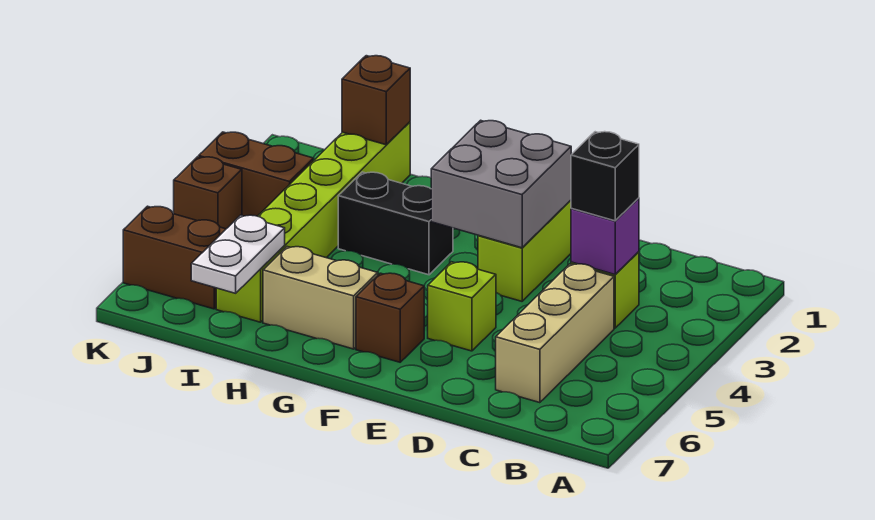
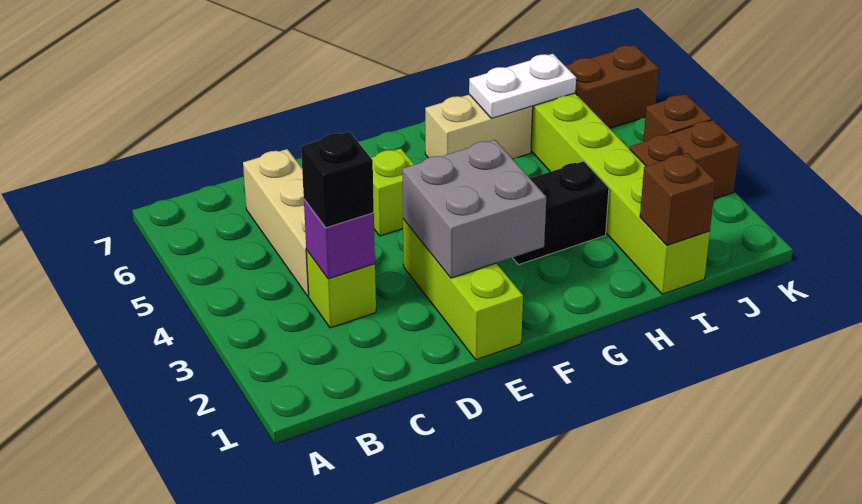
brown brick F6 level 1 -> none
white plate I6:I7 level 2 -> white plate H6:I6 level 2

